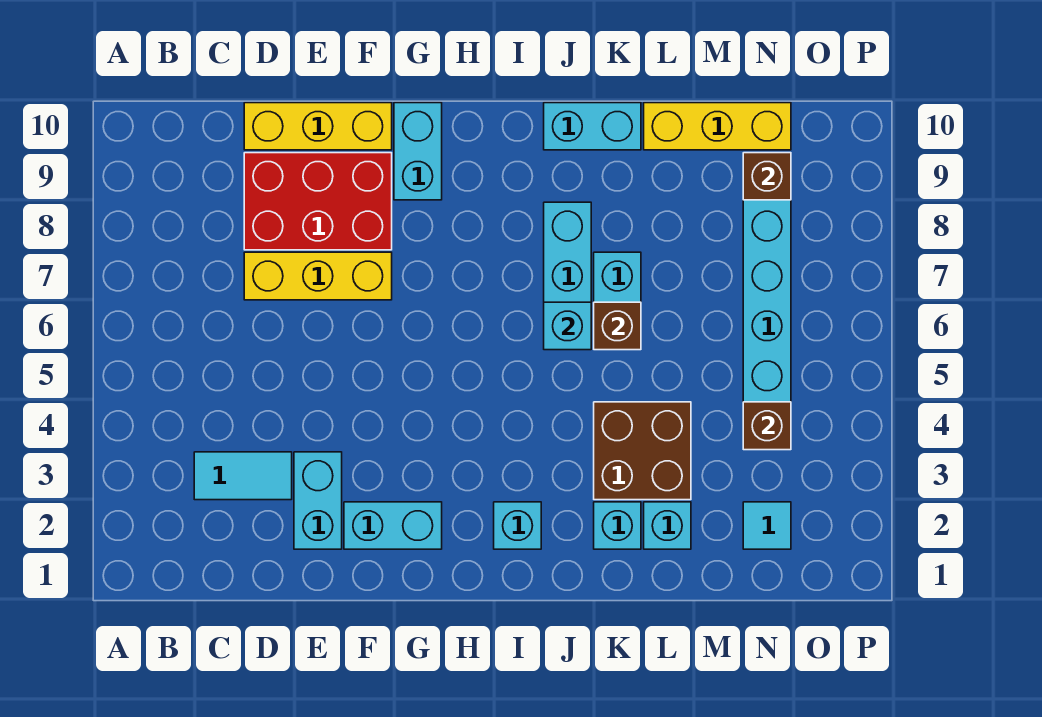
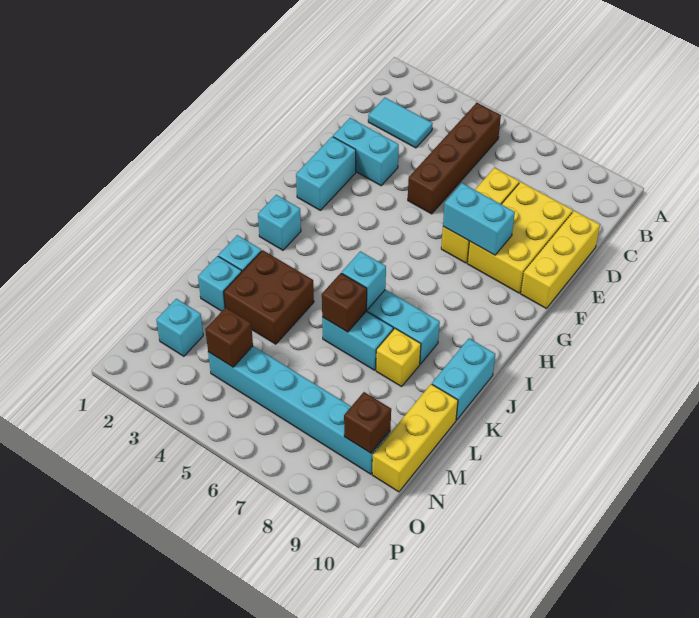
none -> brown brick B5:E5 level 1
cyan tile C3:D3 level 1 -> cyan tile C2:C3 level 1
red brick D8:F9 level 1 -> yellow brick D8:F9 level 1
cyan brick G9:G10 level 1 -> cyan brick F7:F8 level 2
none -> yellow brick K8 level 1
cyan tile N2 level 1 -> cyan brick N2 level 1

